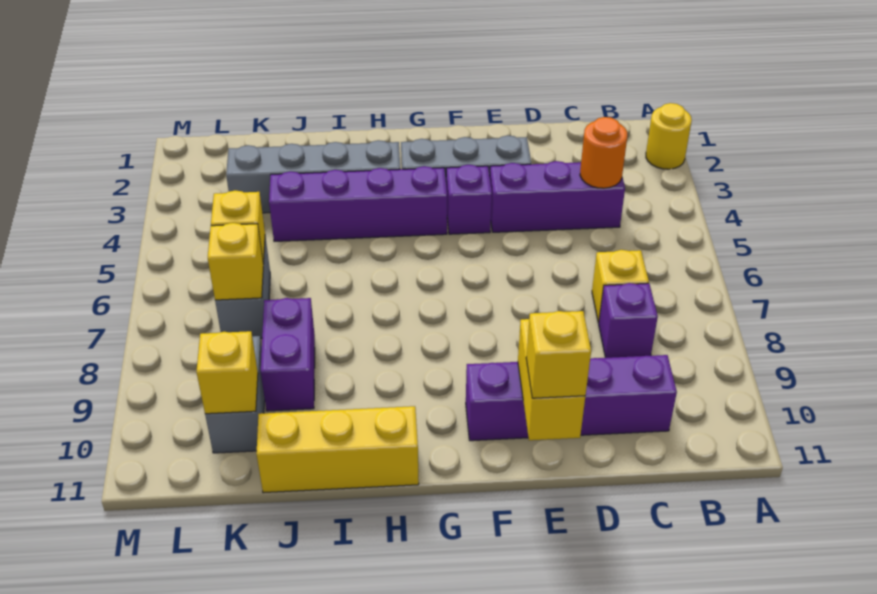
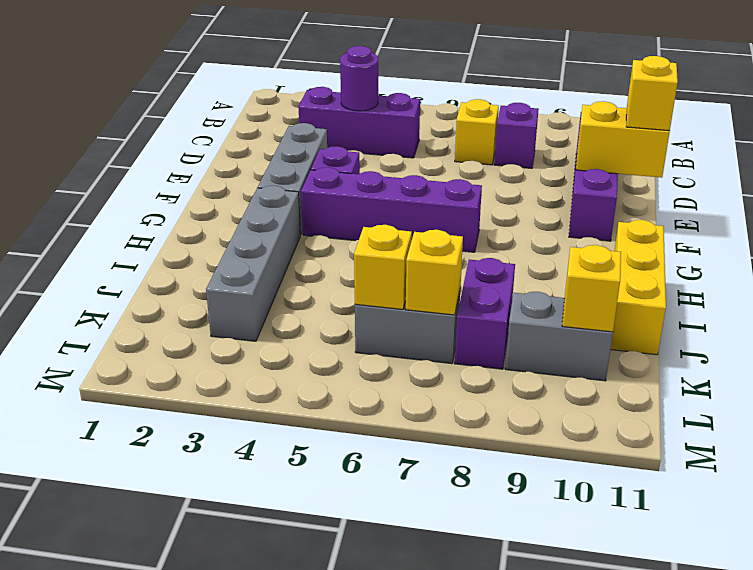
yellow round brick A2 level 1 -> none
purple brick C4:E4 level 1 -> purple brick C3:C5 level 1
orange round brick C4 level 2 -> purple round brick C4 level 2
purple brick G4:J4 level 1 -> purple brick G4:G7 level 1
purple brick J8:J9 level 1 -> purple brick J8:K8 level 1

